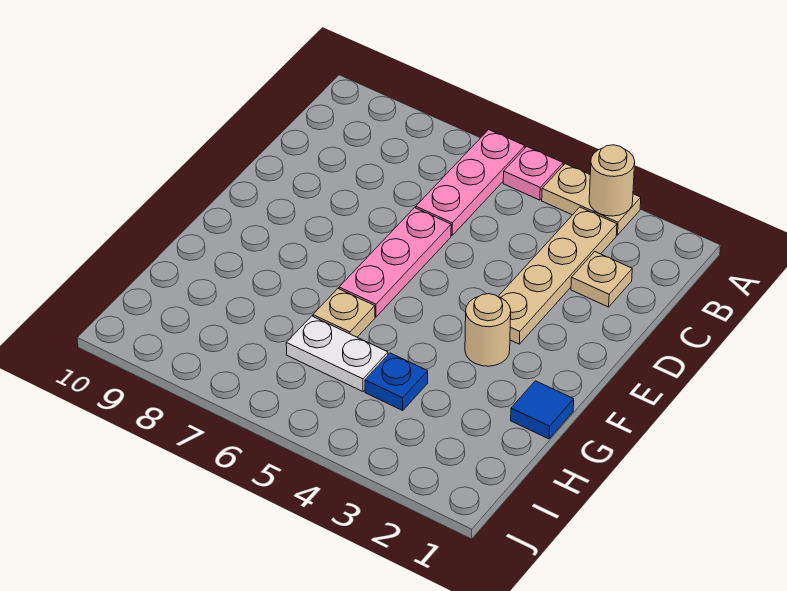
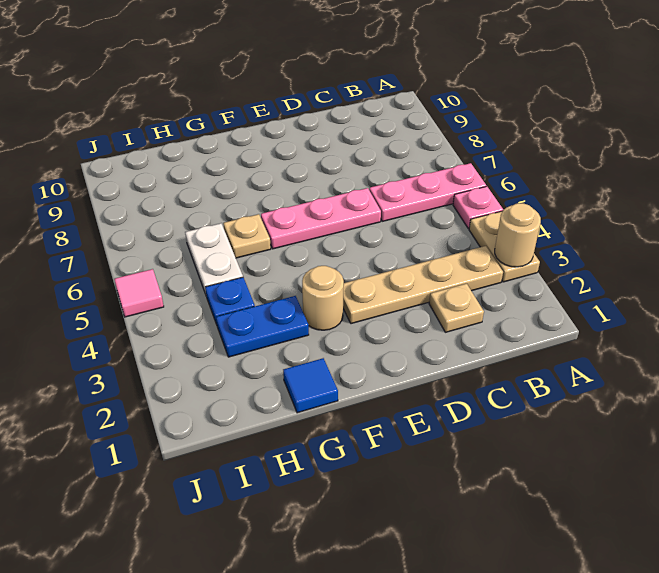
none -> blue plate G3:H3 level 1
none -> pink tile J5 level 1

